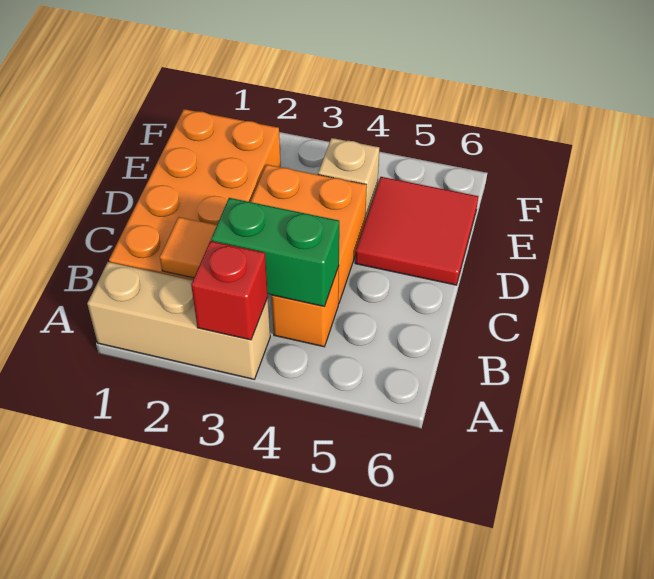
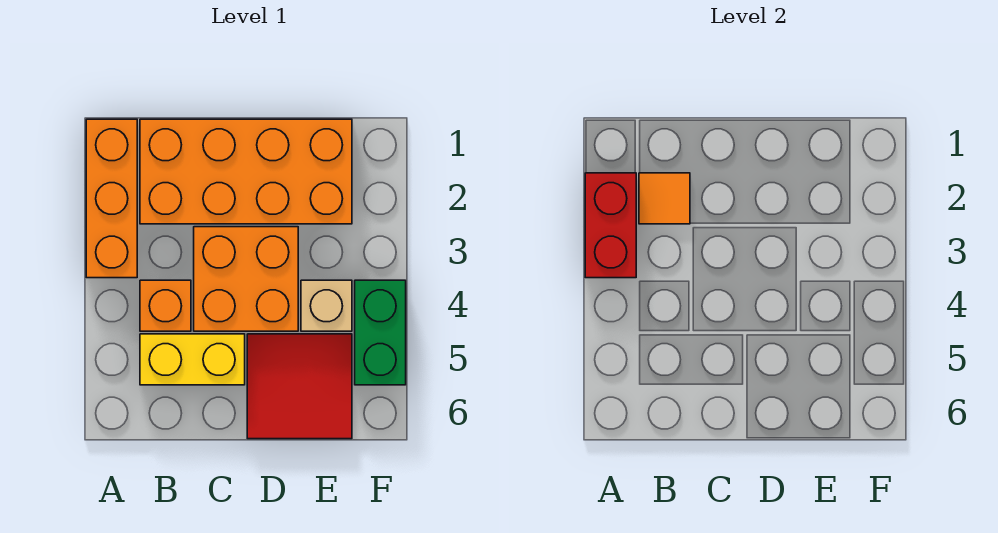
tan brick A1:A3 level 1 -> orange brick A1:A3 level 1
red brick A3 level 2 -> red brick A2:A3 level 2
green brick B3:B4 level 2 -> green brick F4:F5 level 1
none -> yellow brick B5:C5 level 1

